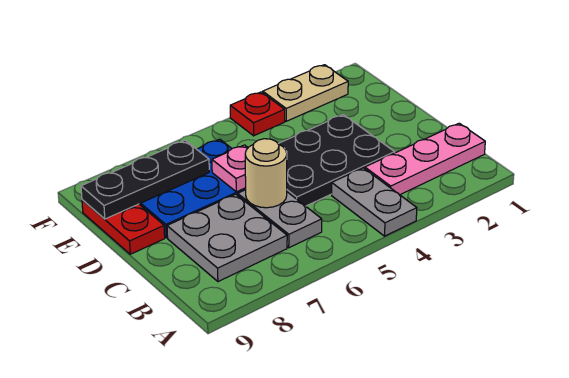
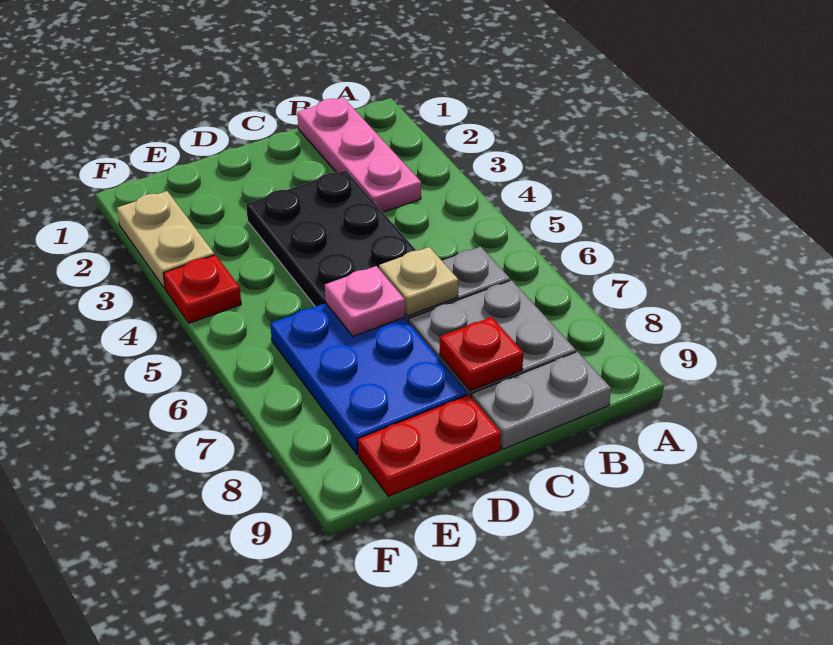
grey plate A4:B4 level 1 -> grey plate B9:C9 level 1
tan round brick C6 level 2 -> tan plate C6 level 2
none -> red plate C8 level 2
black plate E7:E9 level 2 -> none

